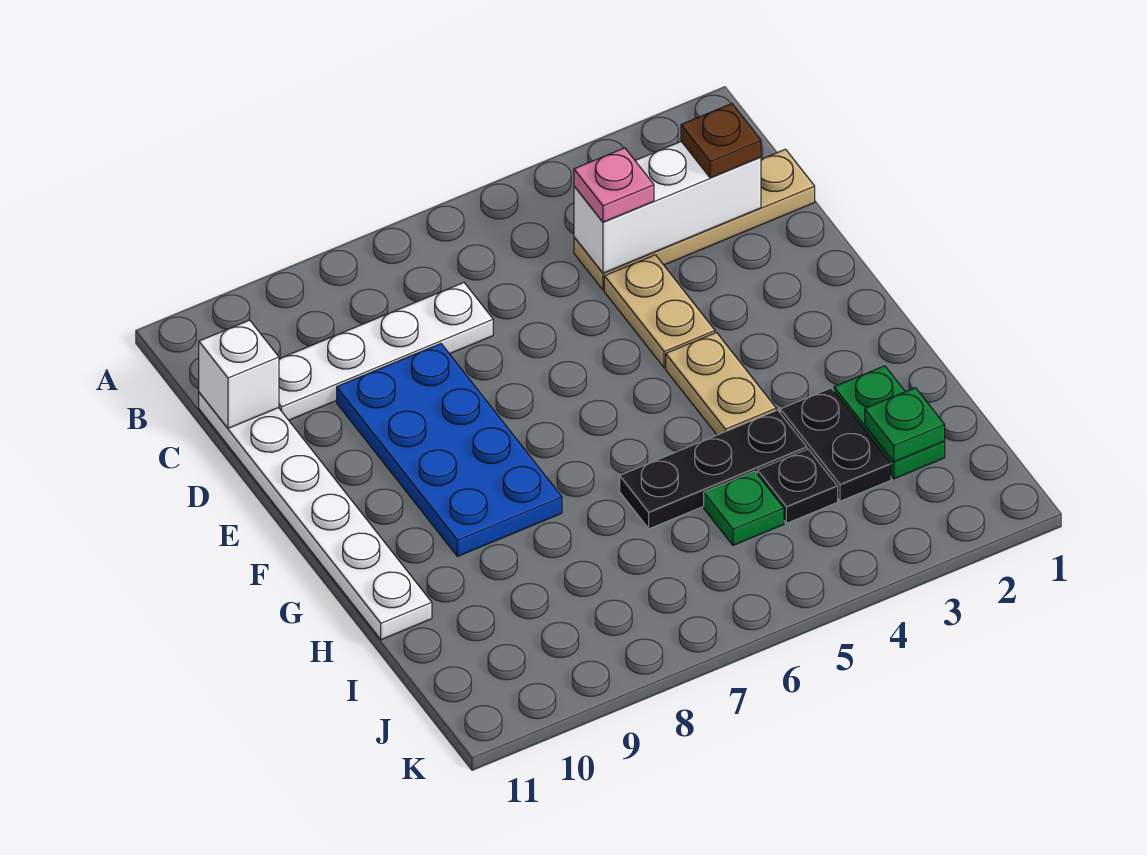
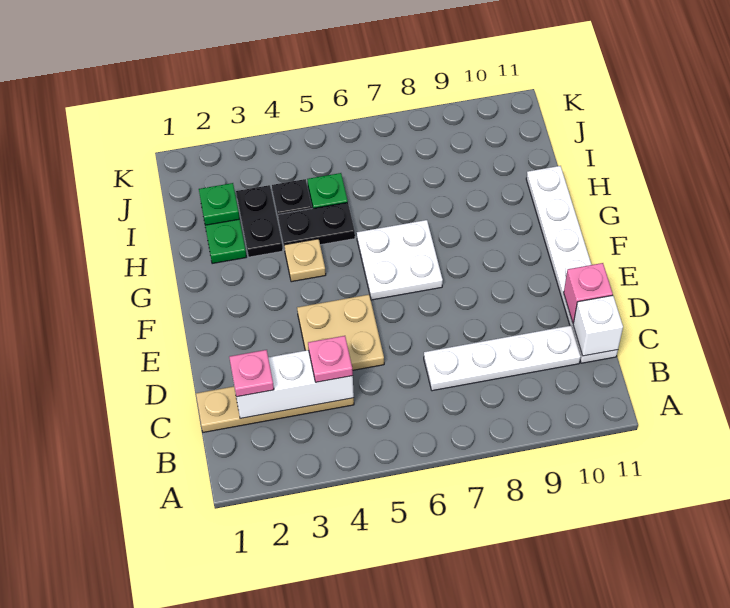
brown plate C2 level 3 -> pink plate C2 level 3
tan plate D4:E4 level 1 -> tan plate D4:E5 level 1
blue plate D8:G9 level 1 -> none
none -> pink brick D11 level 2
tan plate F4:G4 level 1 -> tan plate G4 level 1
none -> white plate F6:G7 level 1
black plate H4:H6 level 1 -> black plate H4:H5 level 1

